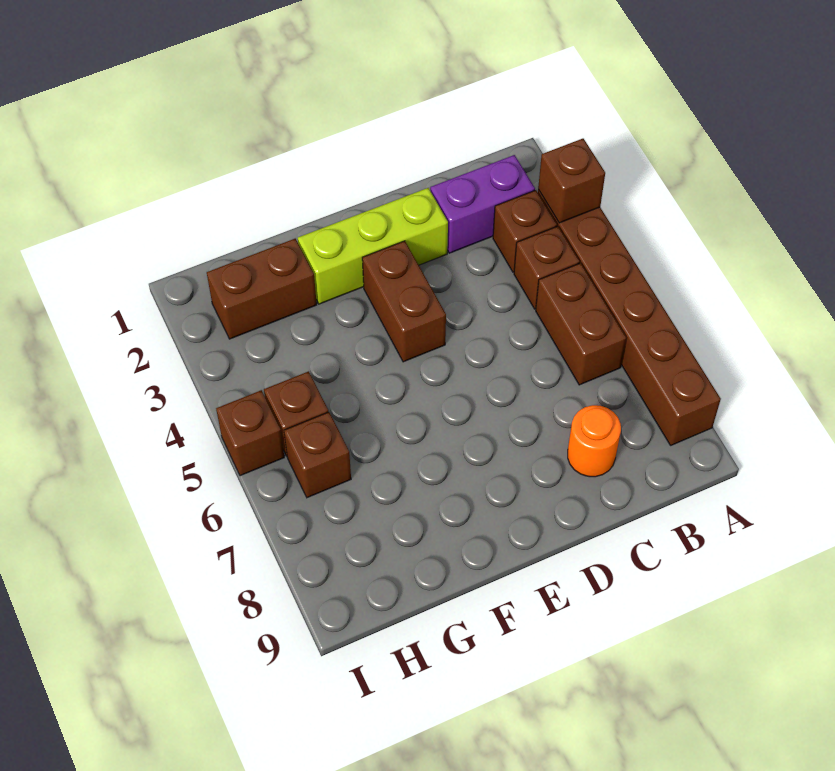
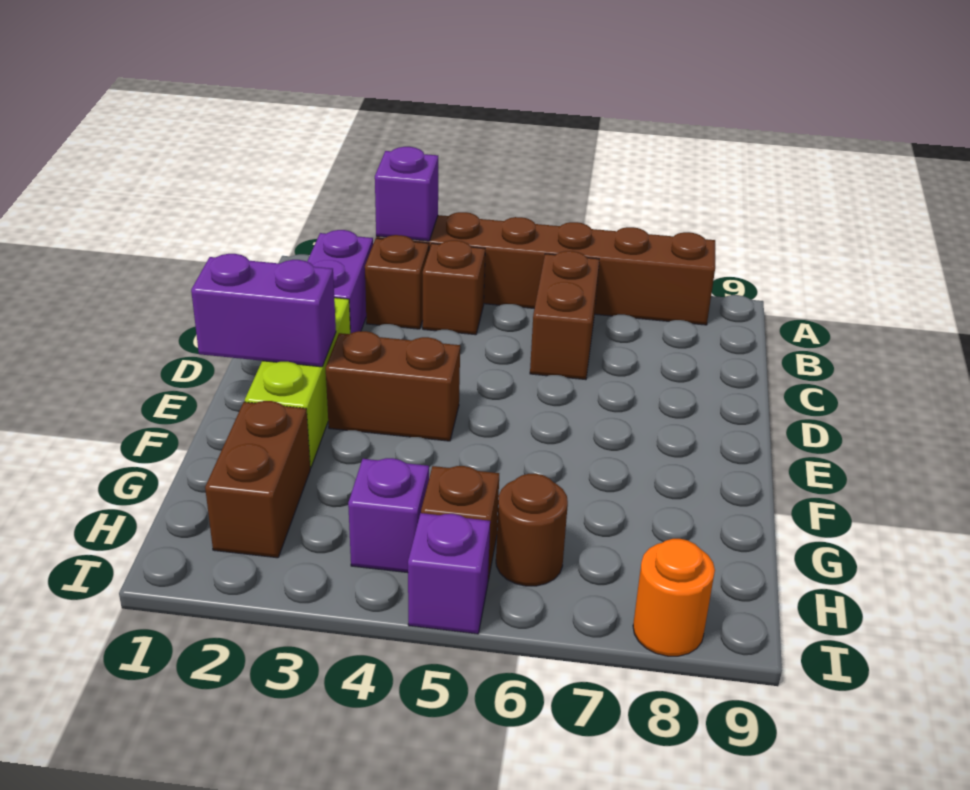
brown brick A3 level 2 -> purple brick A3 level 2
brown brick B5:B6 level 1 -> brown brick B6:C6 level 1
orange round brick C8 level 1 -> orange round brick I8 level 1
none -> purple brick E1:E2 level 2
none -> purple brick H4 level 1
brown brick H6 level 1 -> brown round brick H6 level 1
brown brick I5 level 1 -> purple brick I5 level 1

